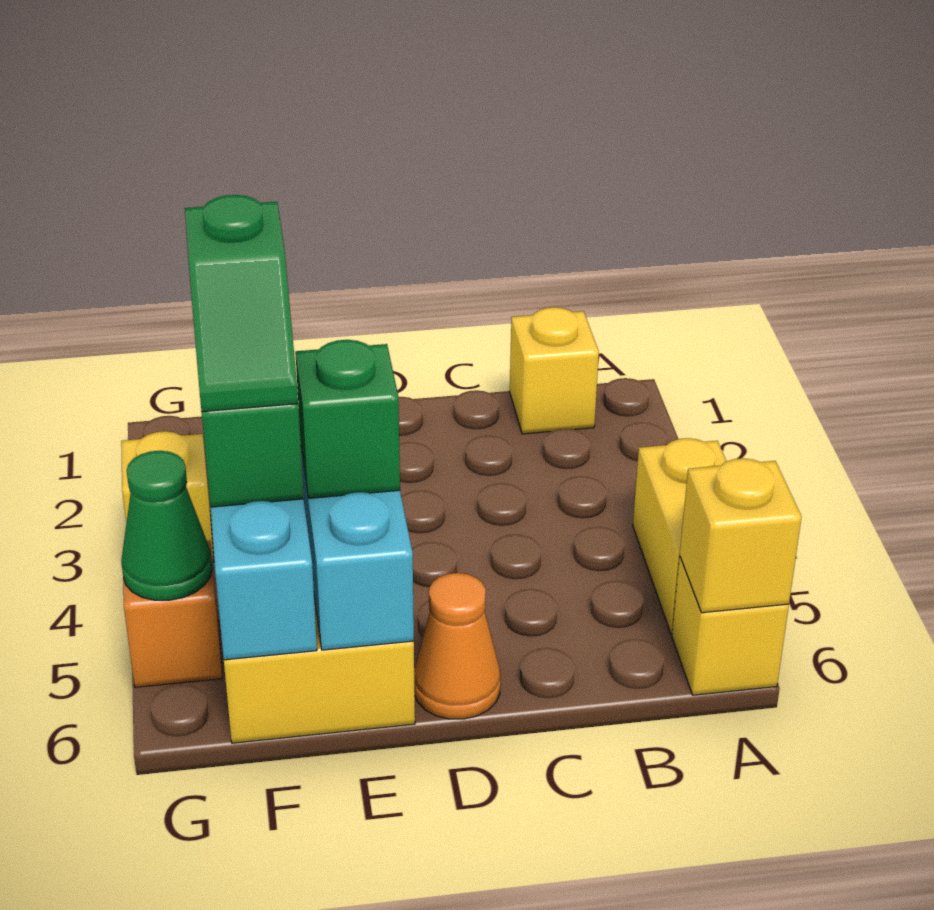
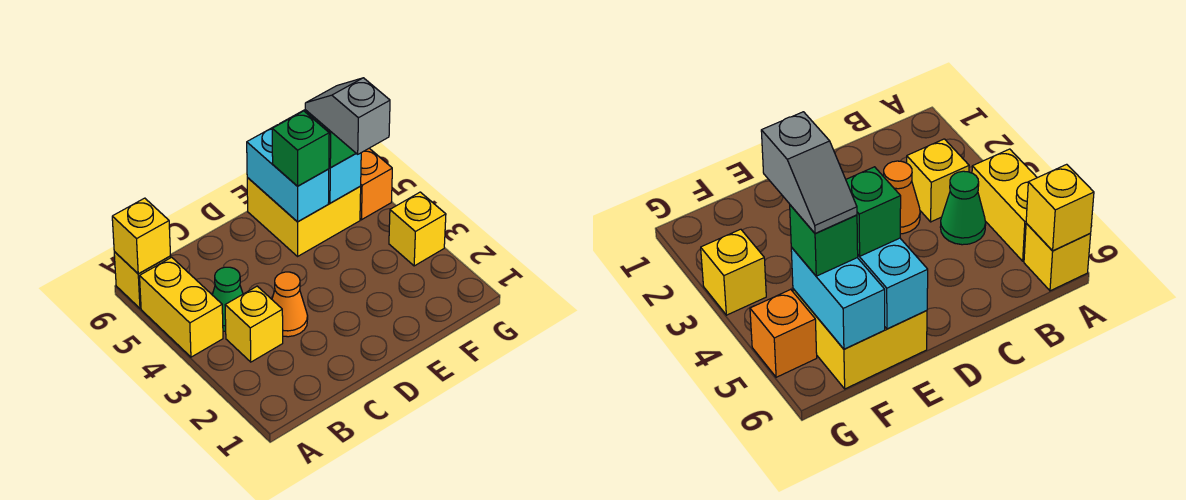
yellow brick B1 level 1 -> yellow brick B3 level 1
orange cone D6 level 1 -> orange cone C3 level 1
green slope F4:F5 level 4 top 4 -> grey slope F4:F5 level 4 top 4
green cone G5 level 2 -> green cone B4 level 1

